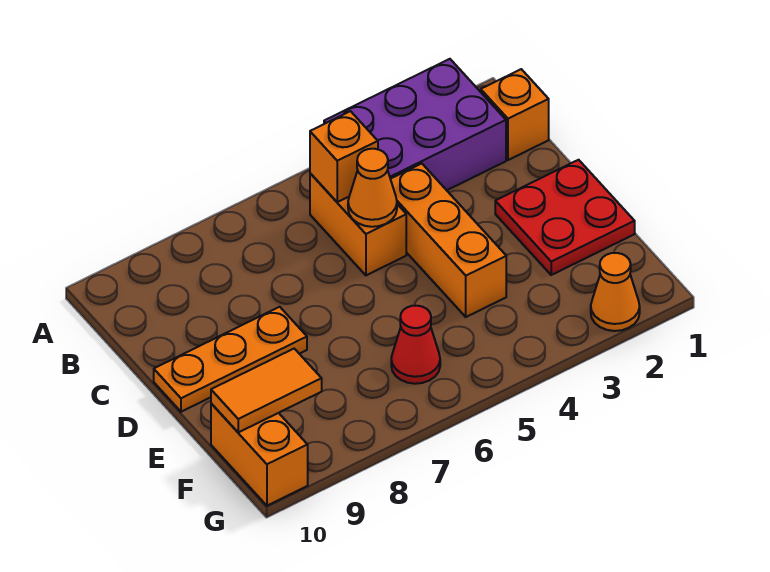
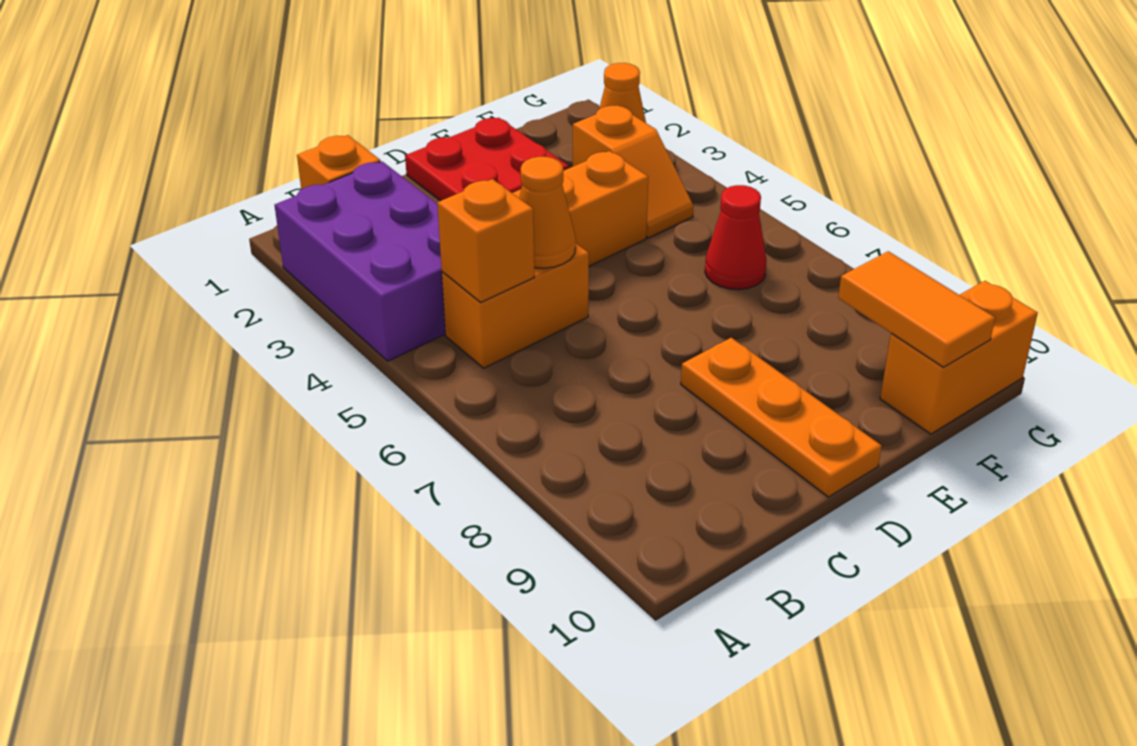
none -> orange slope F3:F4 level 1 top 3

